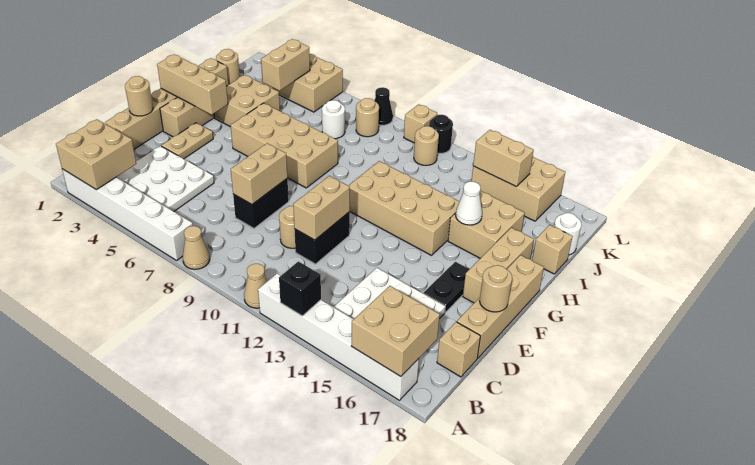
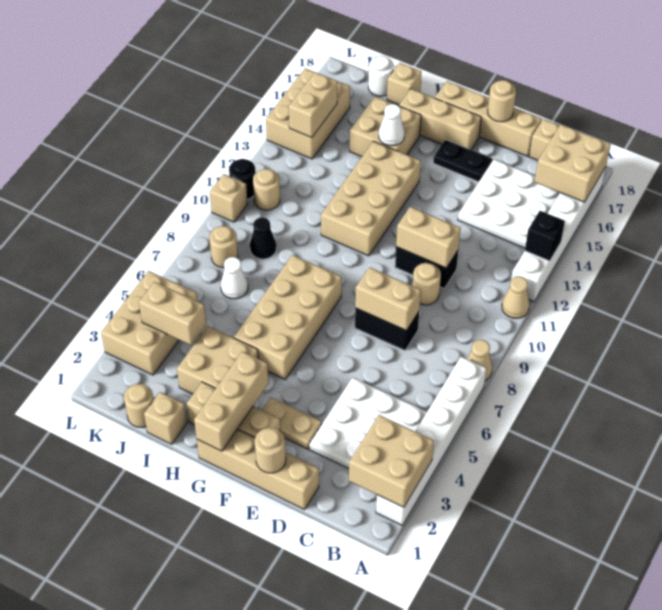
white round brick J7 level 1 -> white cone J7 level 1
black cone L8 level 1 -> black cone J9 level 1

